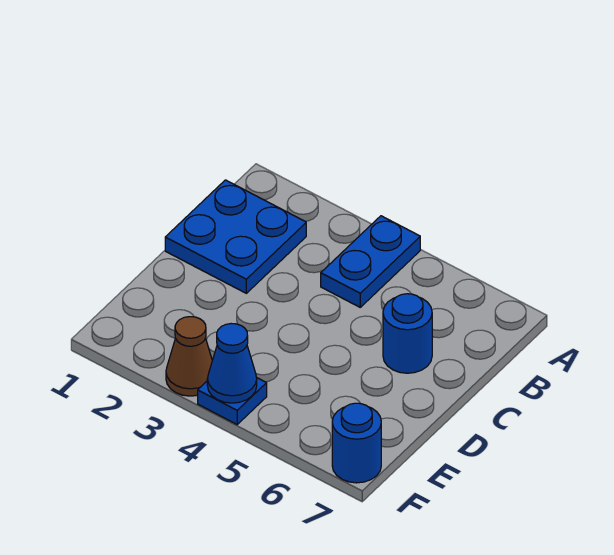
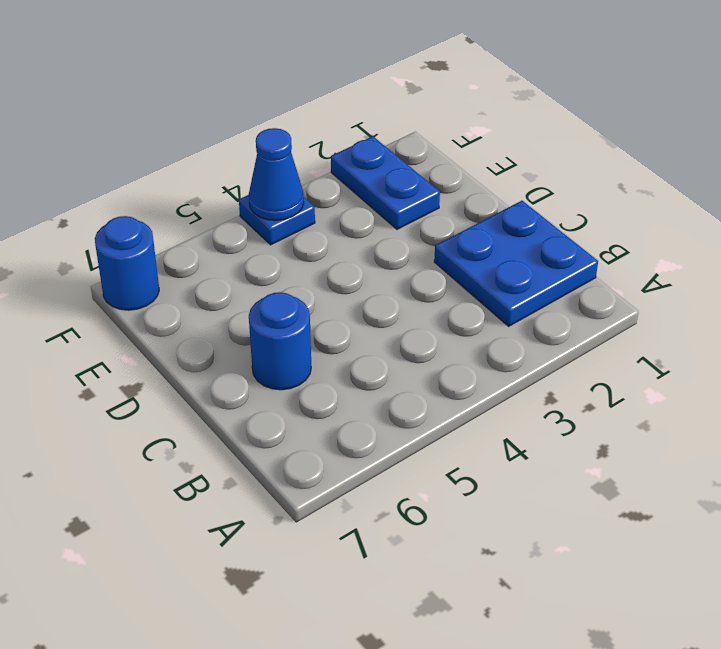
blue plate A4:B4 level 1 -> blue plate E2:F2 level 1
brown cone F3 level 1 -> none

